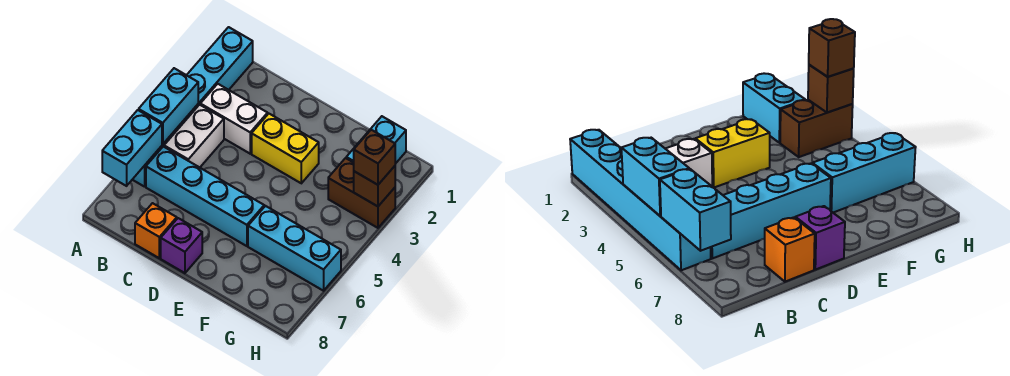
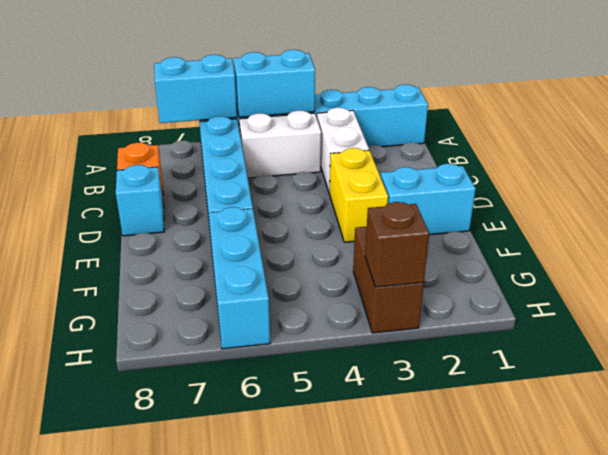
purple brick D8 level 1 -> cyan brick D8 level 1
cyan brick G1:G2 level 1 -> cyan brick E1:E2 level 1
brown brick H3 level 3 -> none

